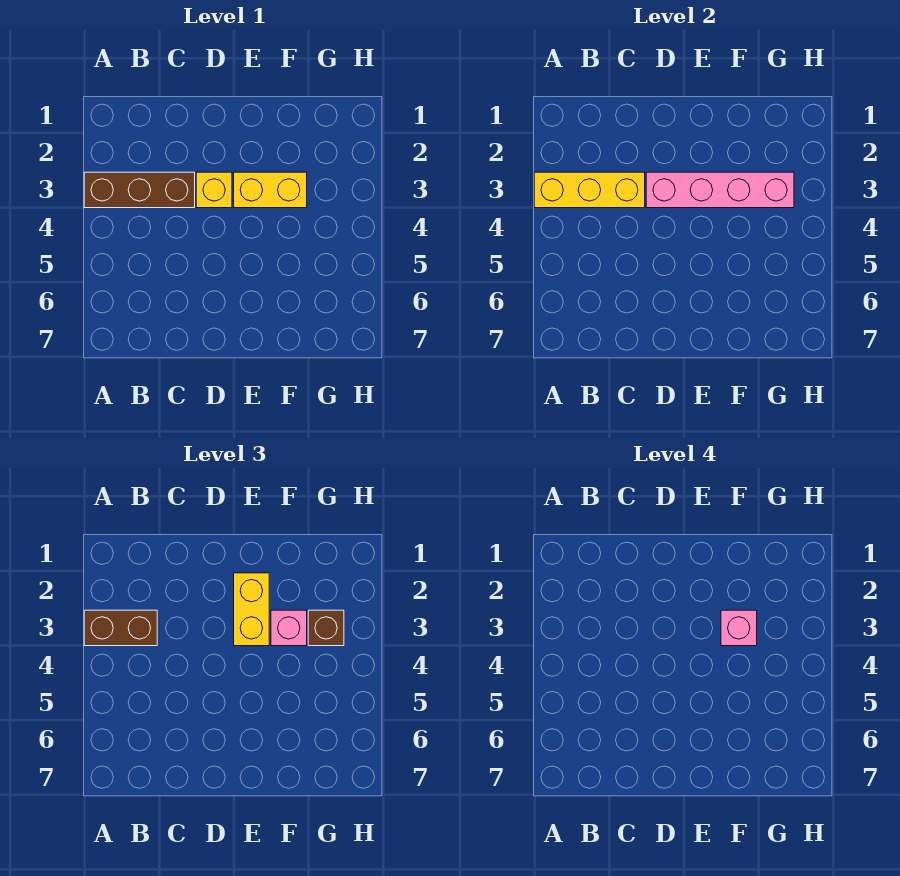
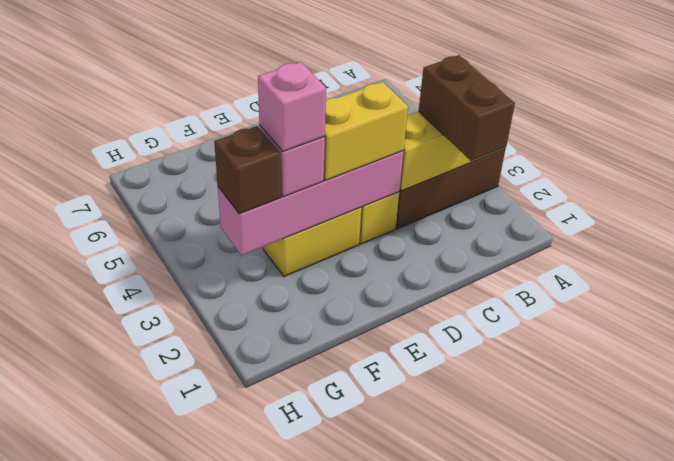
brown brick A3:B3 level 3 -> brown brick B2:B3 level 3
yellow brick E2:E3 level 3 -> yellow brick D3:E3 level 3

